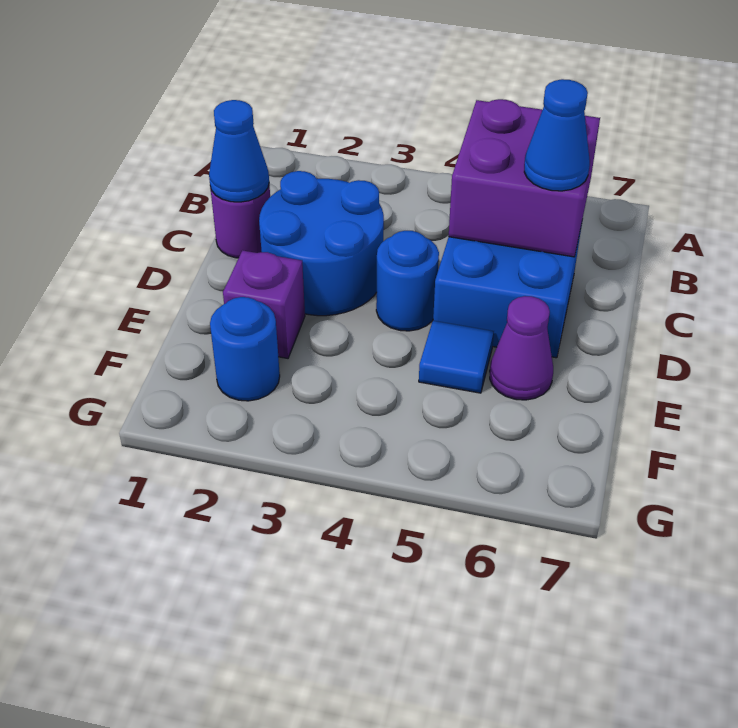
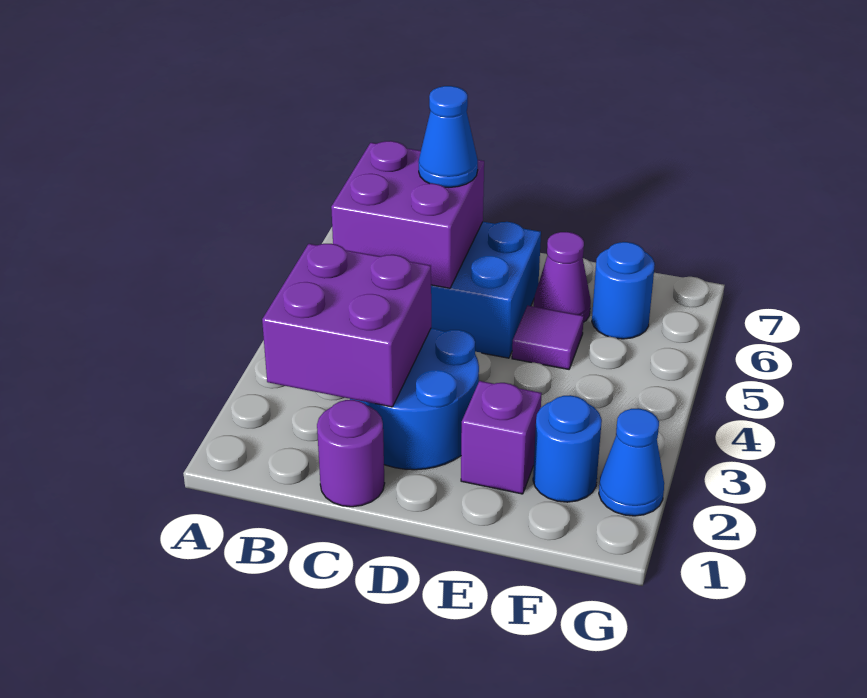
none -> purple brick B2:C3 level 2
blue cone C1 level 2 -> blue cone G2 level 1
blue round brick D4 level 1 -> blue round brick F6 level 1
blue tile E5 level 1 -> purple tile E5 level 1

